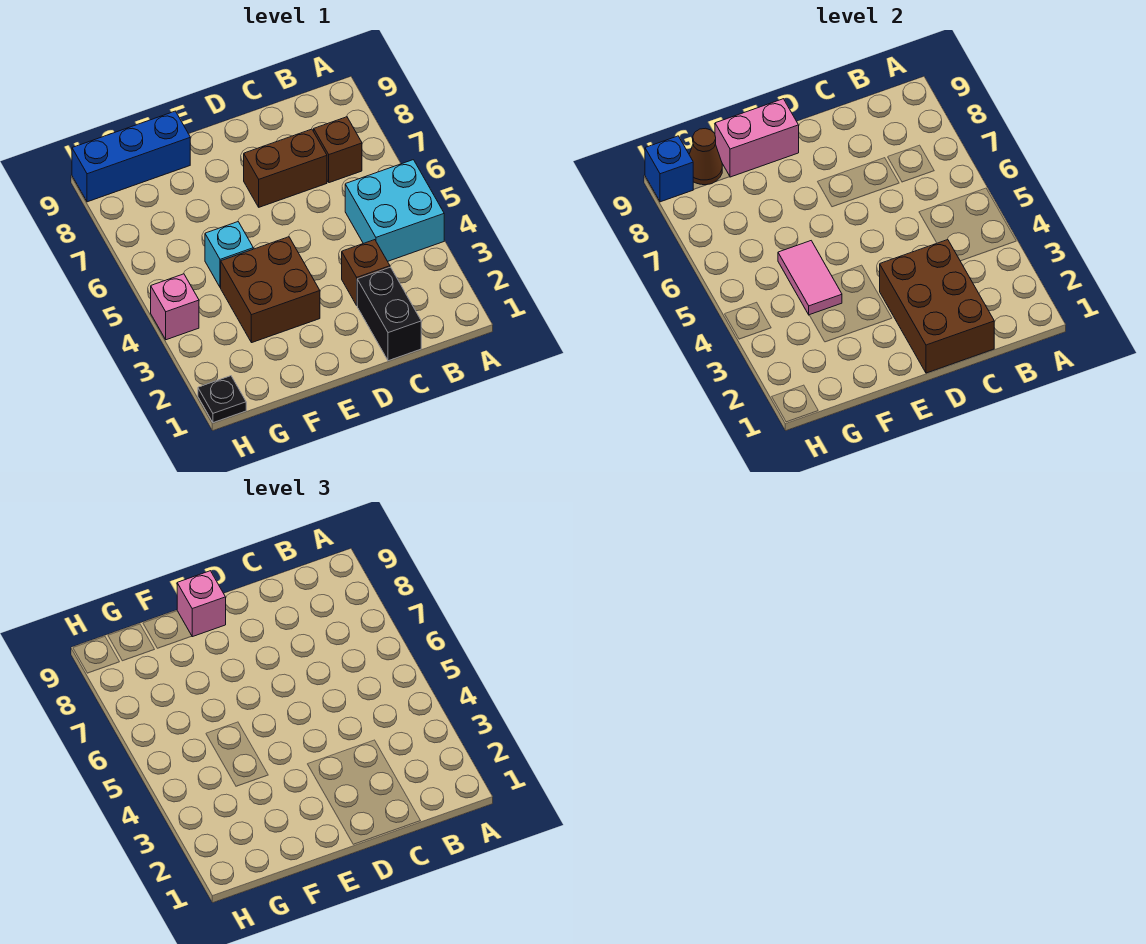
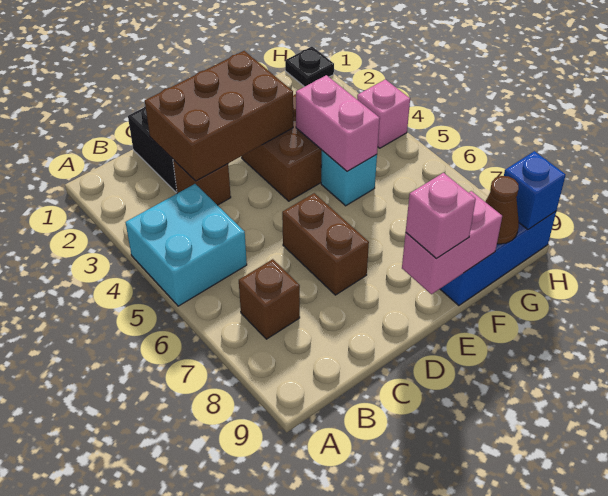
brown brick C1:D3 level 2 -> brown brick C2:E3 level 2
brown brick C7:D7 level 1 -> brown brick D6:D7 level 1
pink tile F4:F5 level 2 -> pink brick F4:F5 level 2

